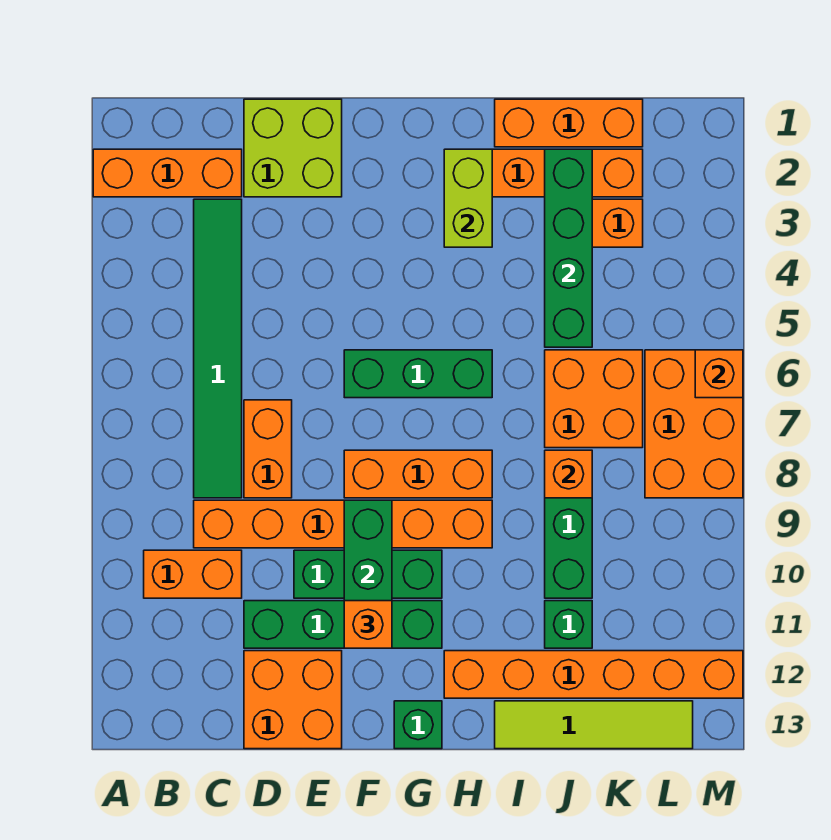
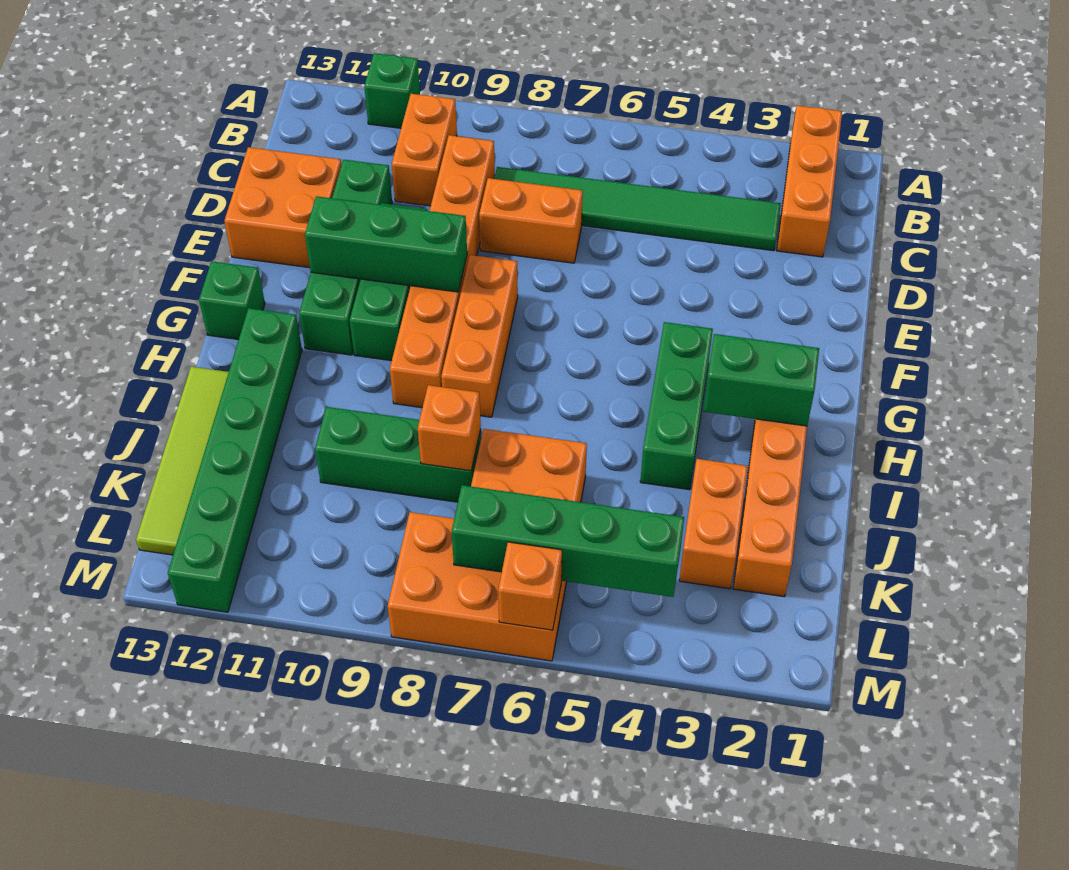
lime brick D1:E2 level 1 -> none
green brick F6:H6 level 1 -> green brick G4:I4 level 1
orange brick F11 level 3 -> none
lime brick H2:H3 level 2 -> green brick H2:H3 level 2
orange brick H12:M12 level 1 -> green brick H12:M12 level 1
orange brick I1:K1 level 1 -> none
green brick J2:J5 level 2 -> green brick L4:L7 level 2
green brick J11 level 1 -> green brick A11 level 1

